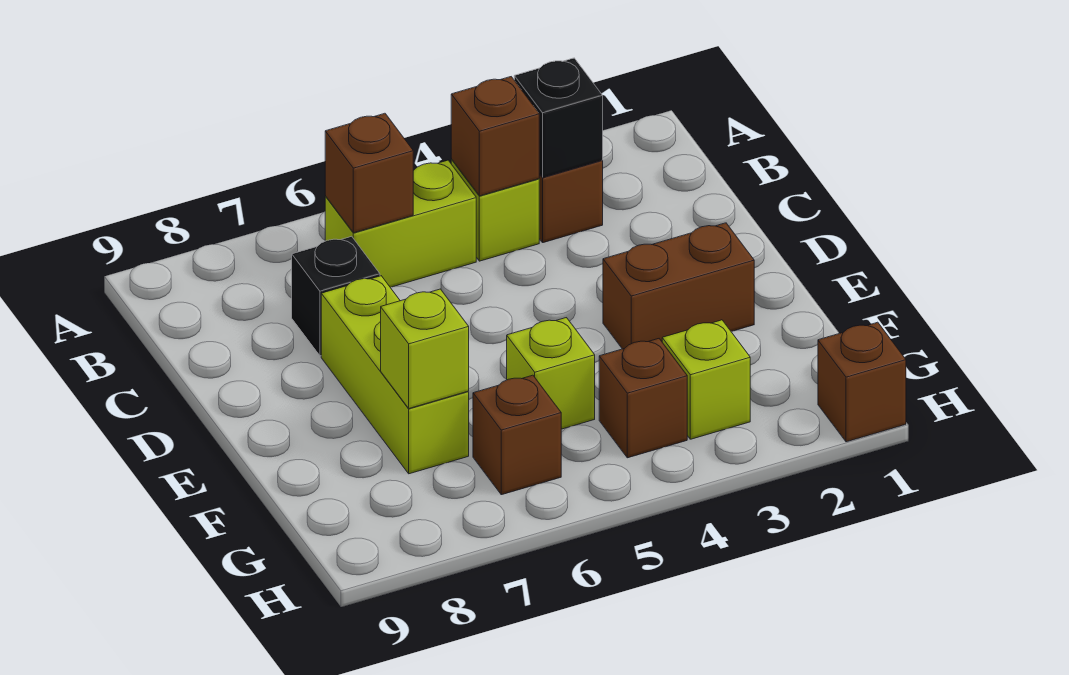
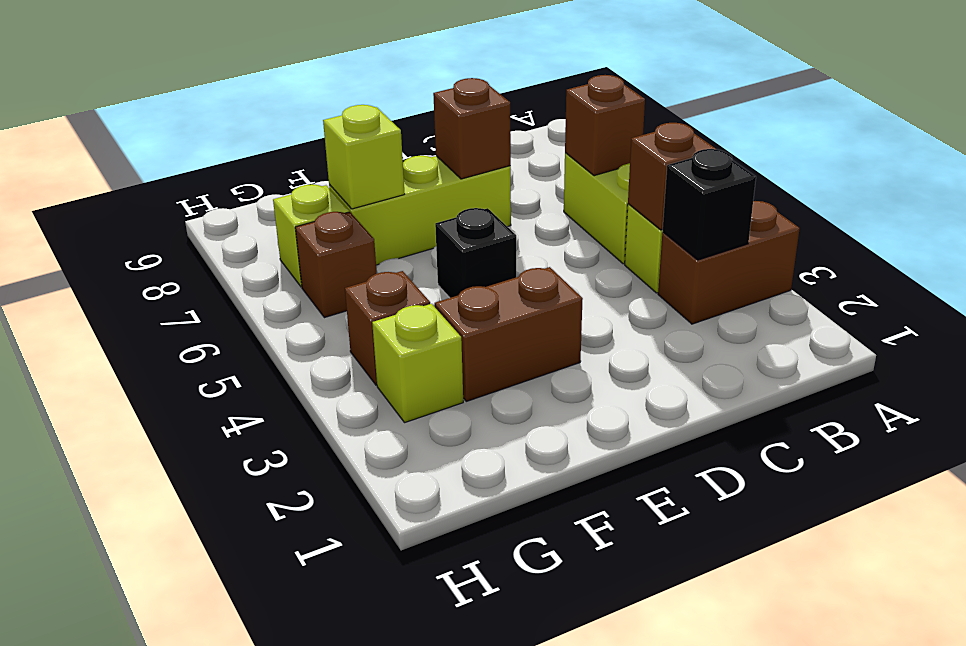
black brick C7 level 1 -> black brick E5 level 1
brown brick E2:E3 level 1 -> brown brick E3:F3 level 1
lime brick F5 level 1 -> lime brick G7 level 1
brown brick H1 level 1 -> brown brick D7 level 2

